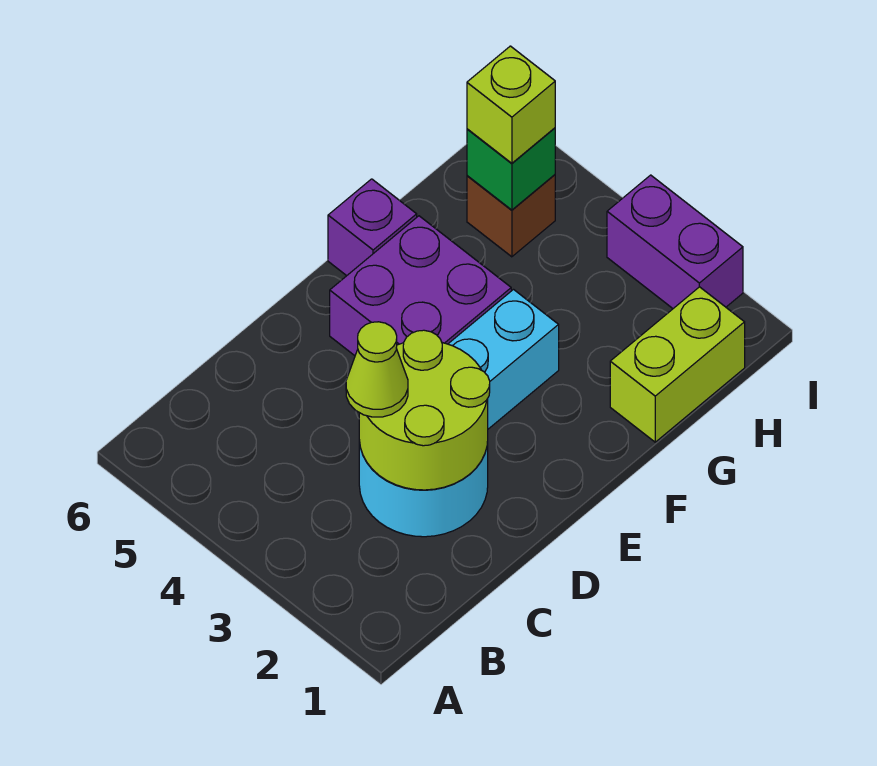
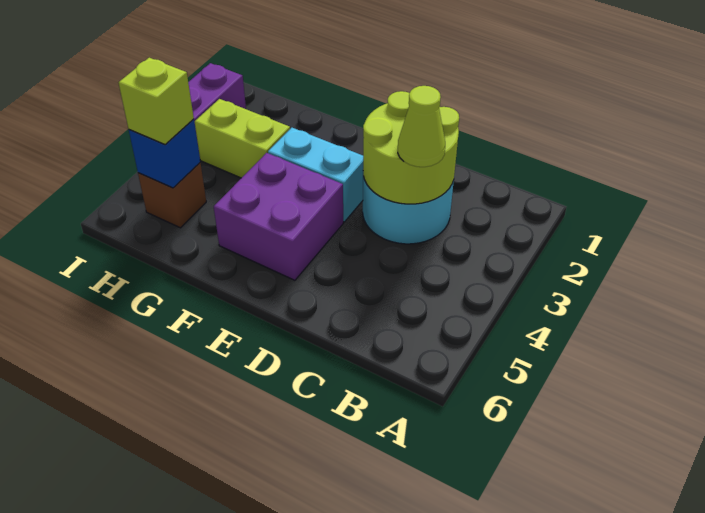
purple brick F6 level 1 -> none
lime brick G1:H1 level 1 -> lime brick G3:H3 level 1
green brick H5 level 2 -> blue brick H5 level 2

